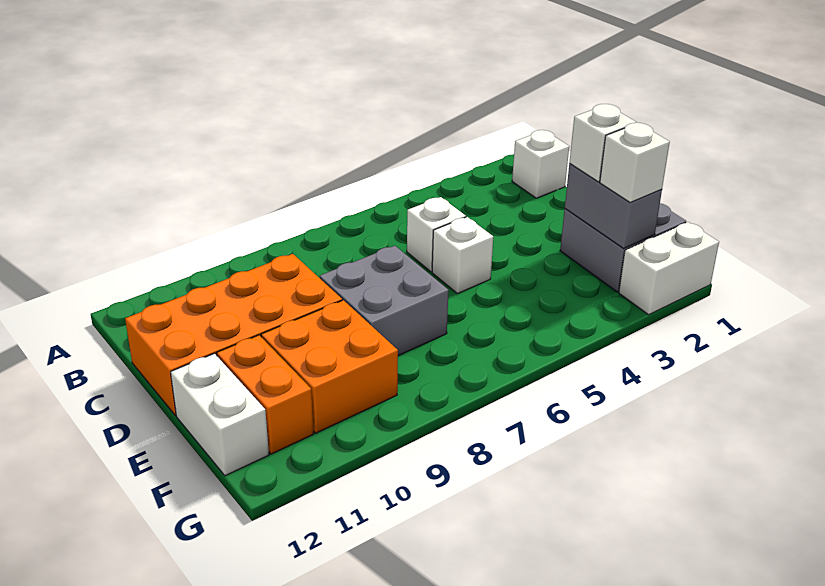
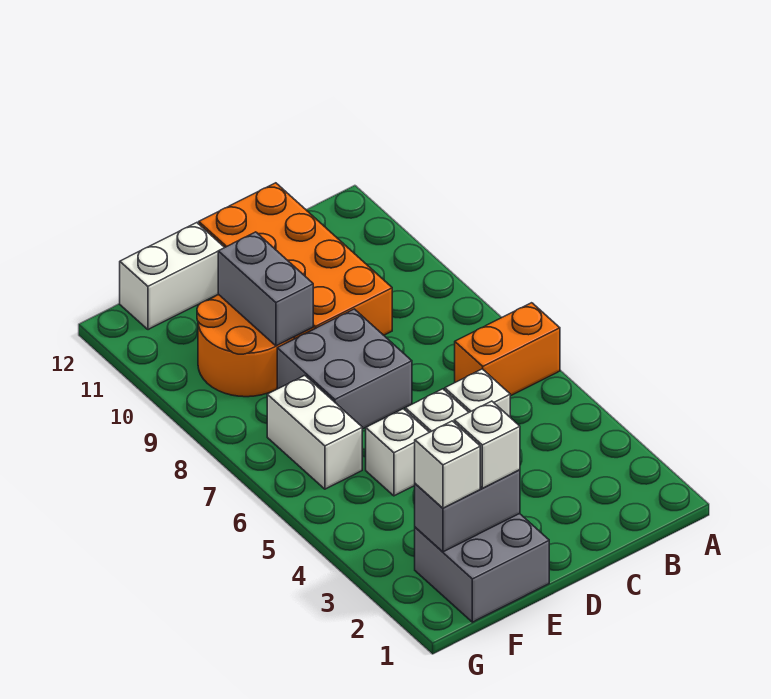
white brick B1 level 1 -> white brick E5 level 1
orange brick E9:F10 level 1 -> orange round brick E9:F10 level 1
none -> grey brick E9:E10 level 2
orange brick E11:F11 level 1 -> orange brick A6:B6 level 1
white brick G1:G2 level 1 -> white brick F6:F7 level 1

